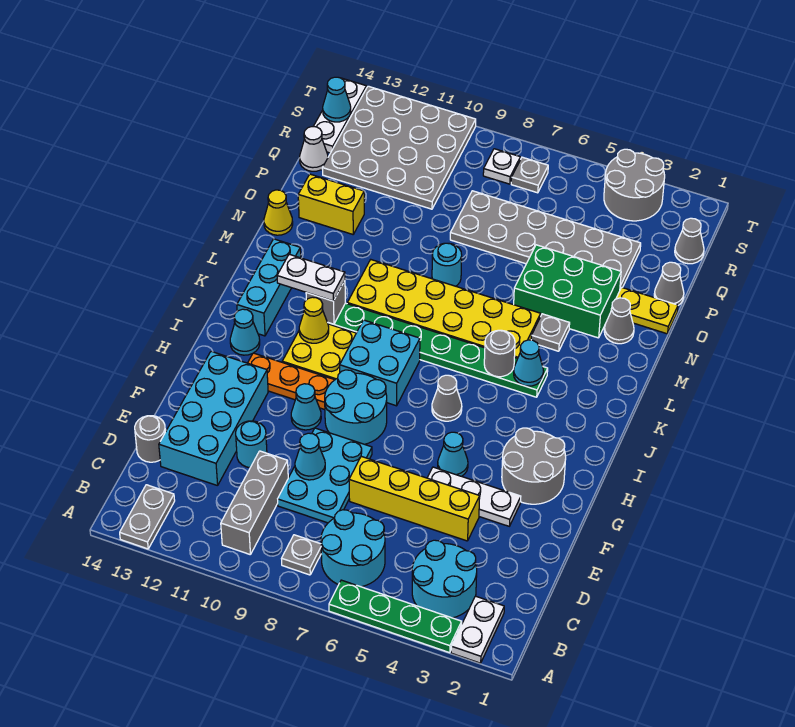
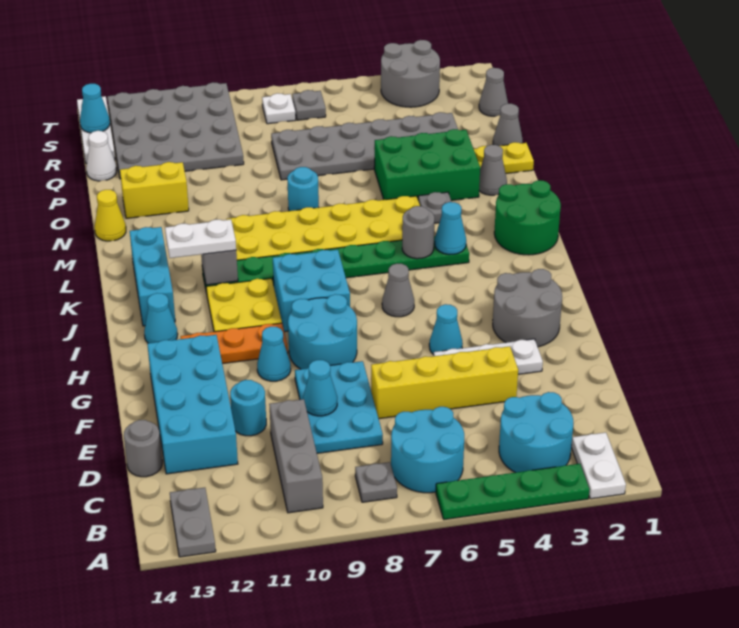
yellow cone J11 level 2 -> none
none -> green round brick K1:L2 level 1

